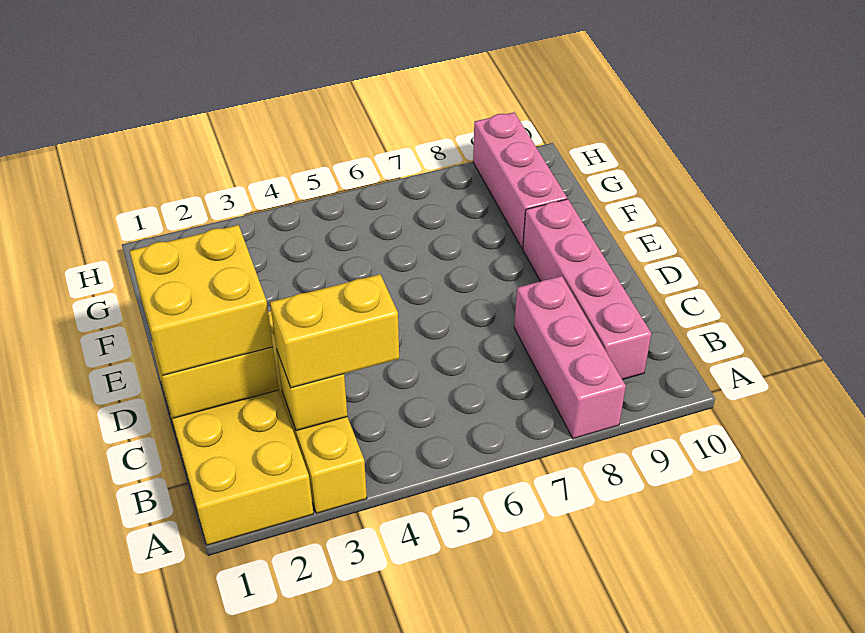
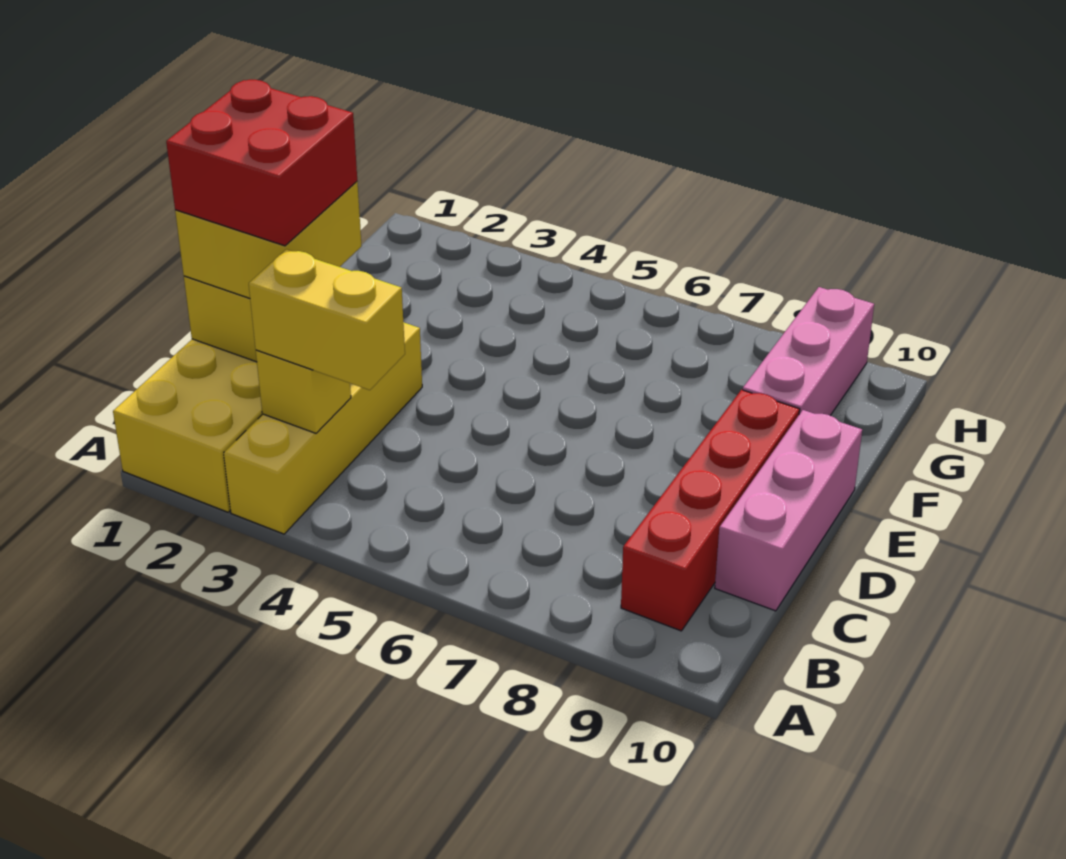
pink brick A8:C8 level 1 -> pink brick C10:E10 level 1
pink brick B9:E9 level 1 -> red brick B9:E9 level 1
none -> red brick C1:D2 level 4

